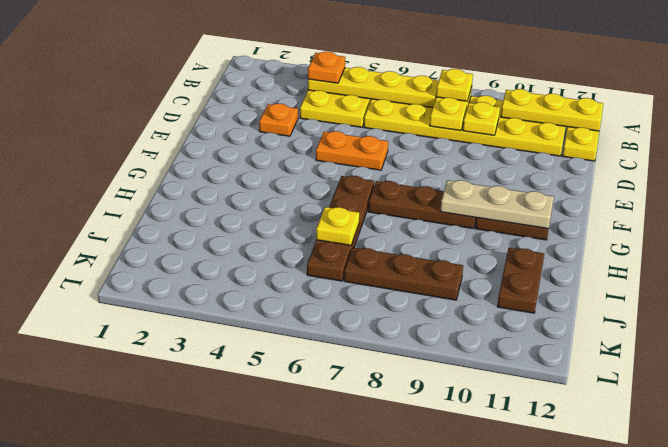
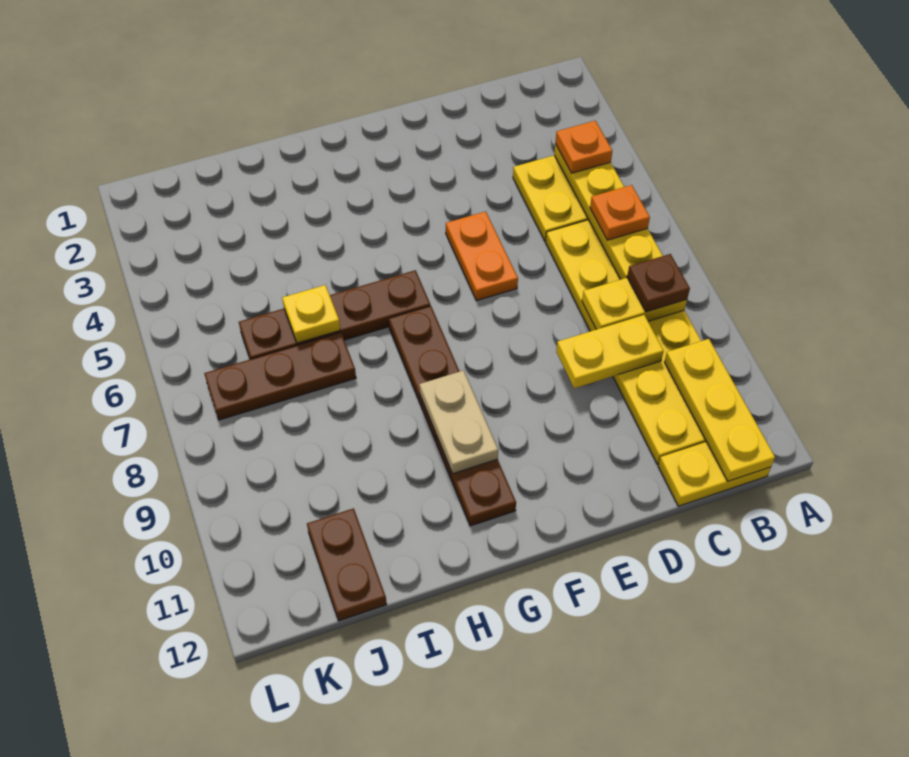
yellow plate B8 level 3 -> brown plate B8 level 3
yellow plate C9 level 2 -> yellow plate C9:D9 level 2
orange plate D3 level 1 -> orange plate B6 level 3
tan plate G9:G11 level 2 -> tan plate G9:G10 level 2
brown plate I11:J11 level 1 -> brown plate J11:J12 level 1
brown plate J7:J9 level 1 -> brown plate I7:K7 level 1

